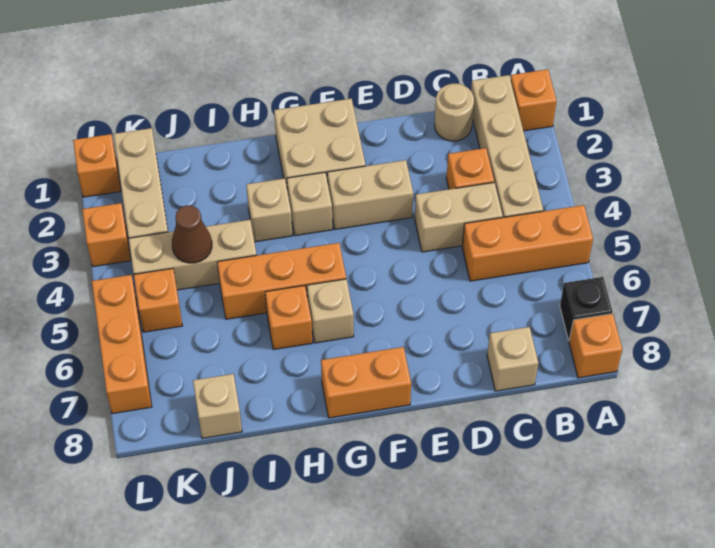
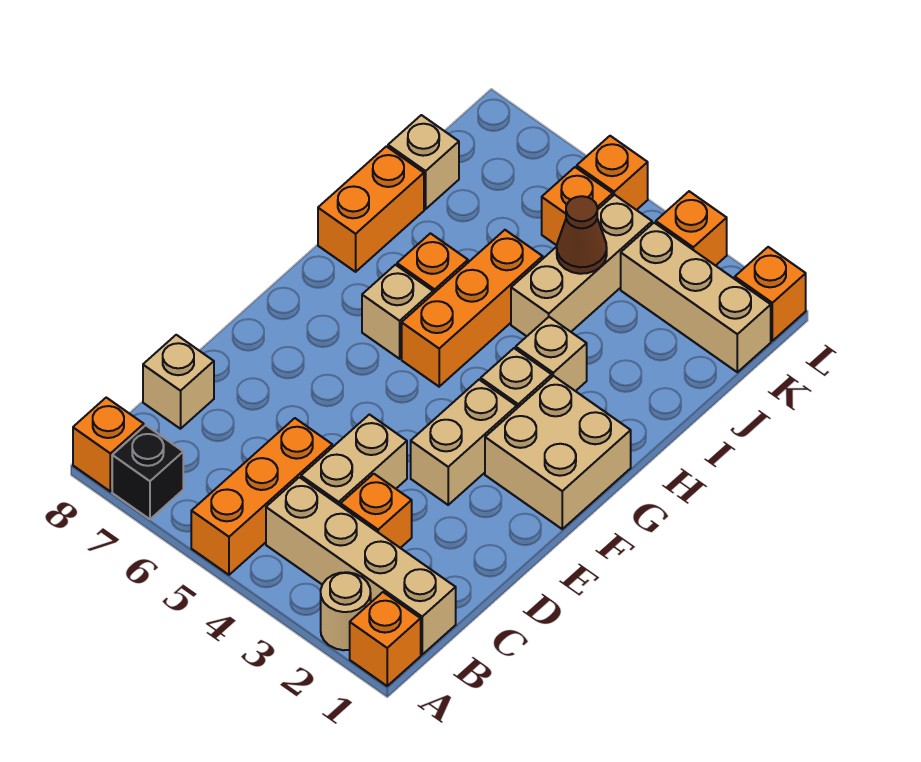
tan round brick C1 level 1 -> tan round brick A2 level 1
orange brick F8:G8 level 1 -> orange brick H8:I8 level 1
orange brick L5:L7 level 1 -> orange brick L5 level 1

